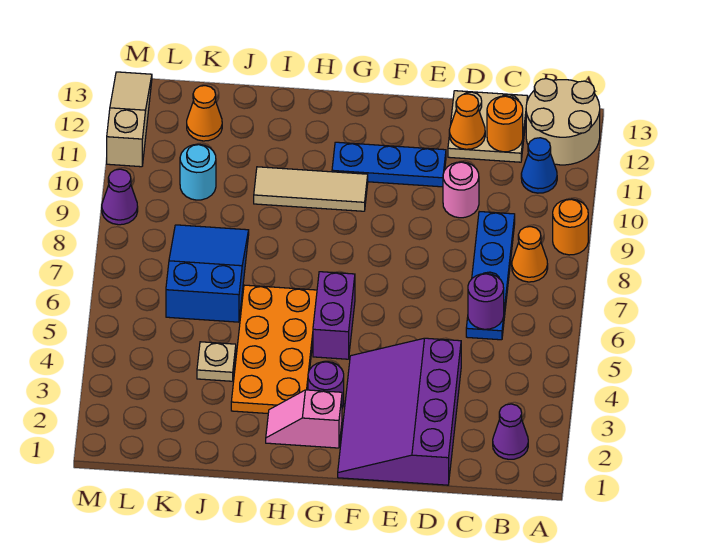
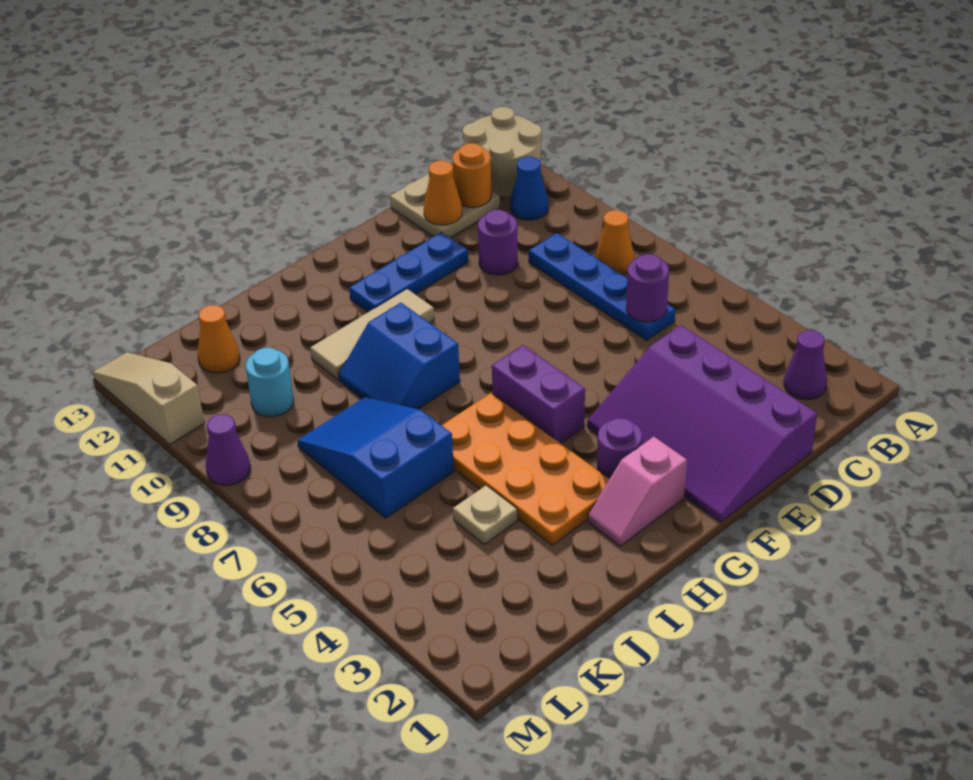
orange round brick A9 level 1 -> none
pink round brick D10 level 1 -> purple round brick D10 level 1
none -> blue slope H8:I9 level 1 top H

